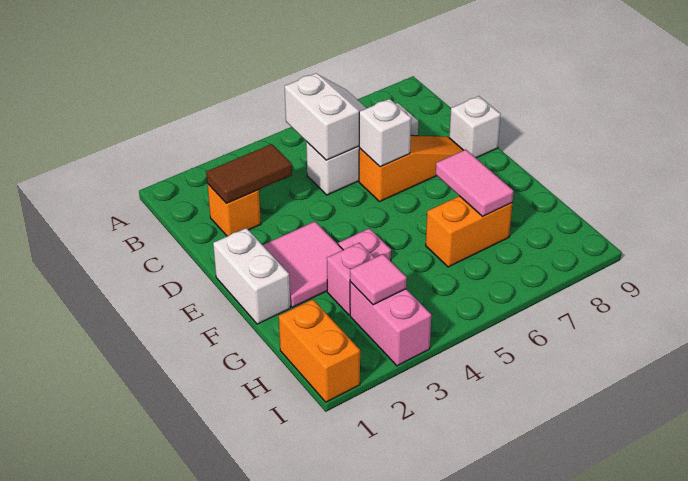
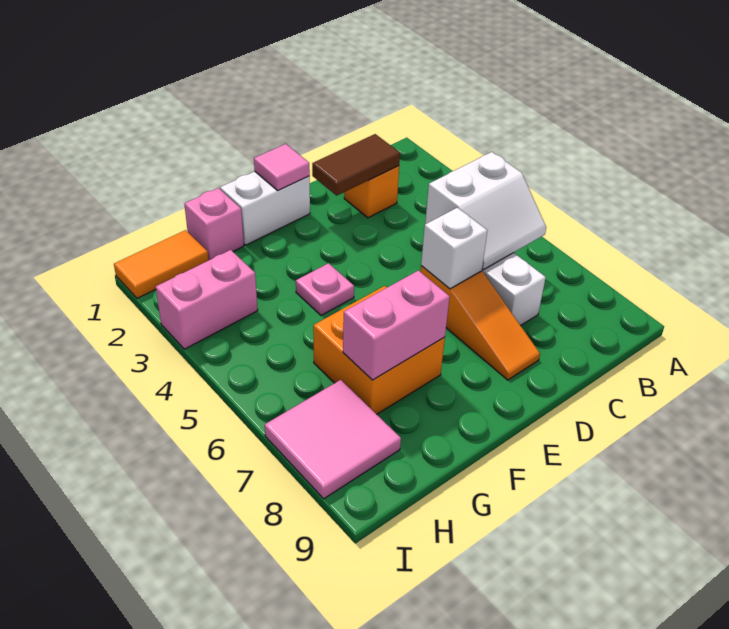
brown tile C2:C3 level 2 -> brown tile C2:D2 level 2
white brick D9 level 1 -> none
pink tile E2:F3 level 1 -> pink tile H7:I8 level 1
pink tile F7:G7 level 2 -> pink brick F7:G7 level 2
pink brick G3 level 1 -> pink brick G1 level 1
orange brick G6:G7 level 1 -> orange brick F6:G7 level 1
orange brick H1:I1 level 1 -> orange tile H1:I1 level 1
pink tile H3 level 2 -> pink tile E1 level 2

